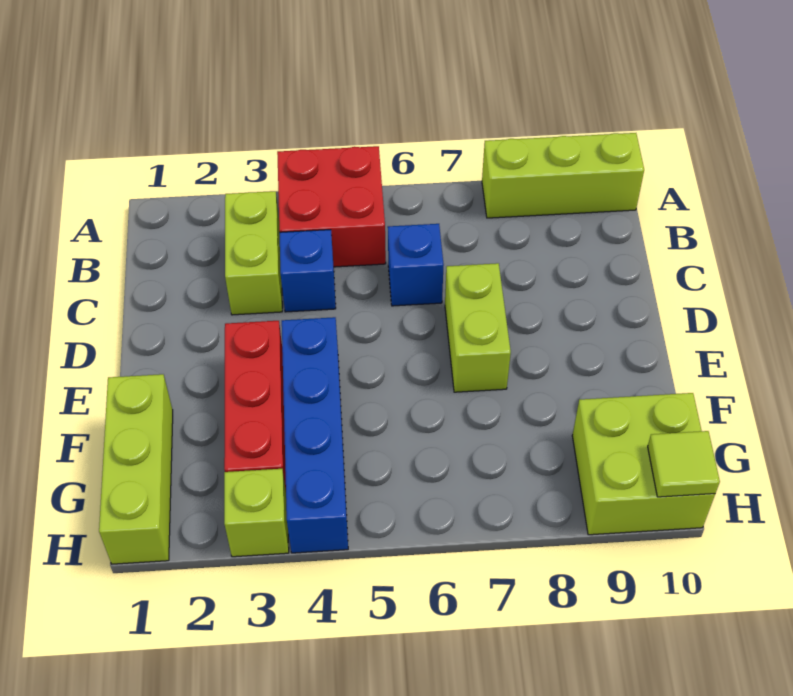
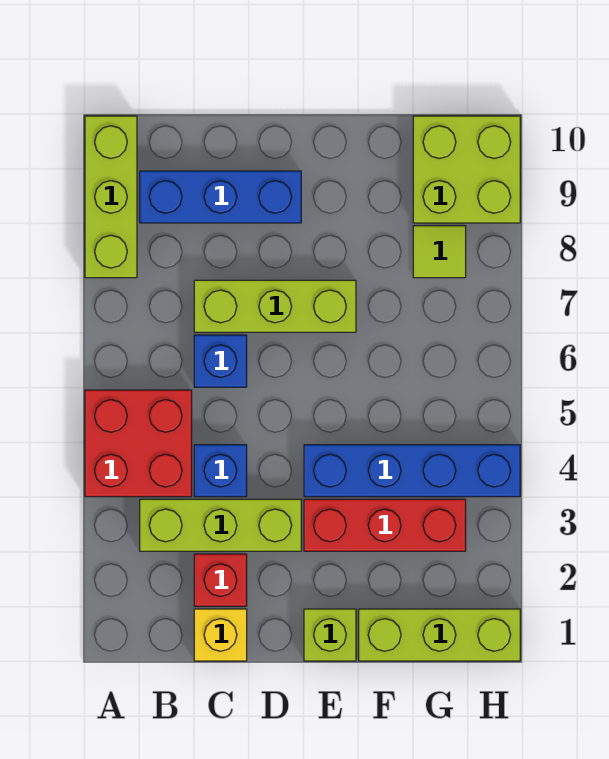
lime brick B3:C3 level 1 -> lime brick B3:D3 level 1
none -> blue brick B9:D9 level 1
none -> yellow brick C1 level 1
none -> red brick C2 level 1
lime brick D7:E7 level 1 -> lime brick C7:E7 level 1
lime brick H3 level 1 -> lime brick E1 level 1
lime tile H10 level 2 -> lime tile G8 level 1

